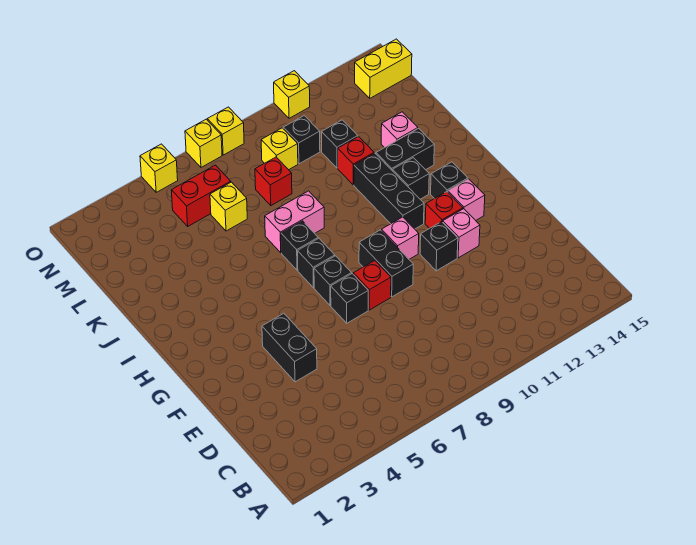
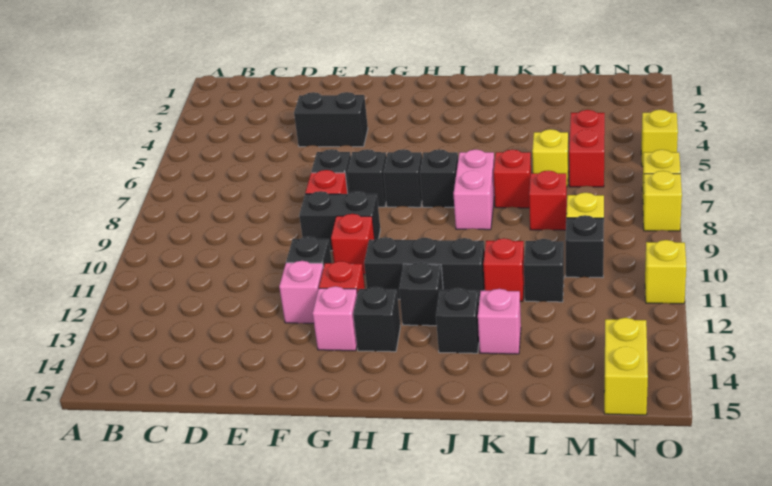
pink brick G10 level 1 -> red brick G10 level 1
black brick J12:J13 level 1 -> black brick J13 level 1
none -> red brick K7 level 1

